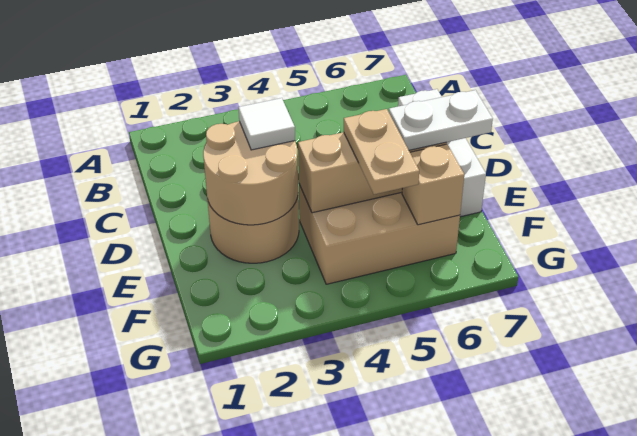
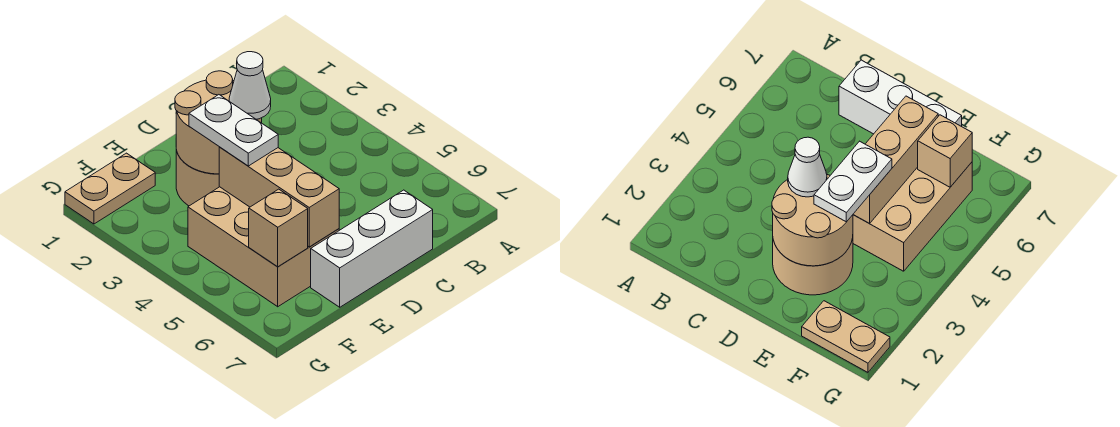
white tile D3 level 3 -> white cone D3 level 3
tan plate E5:F5 level 3 -> tan plate F1:G1 level 1
white plate E6:E7 level 3 -> white plate E3:E4 level 3

